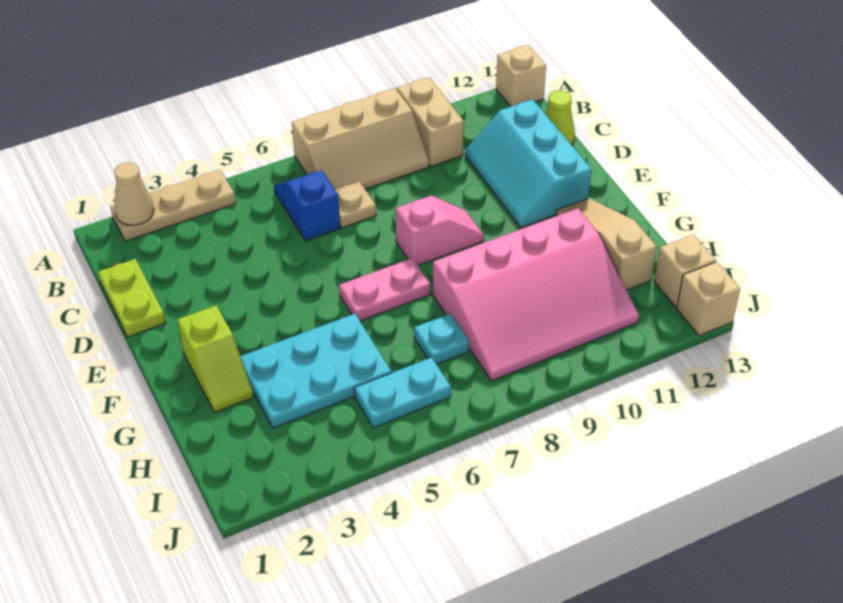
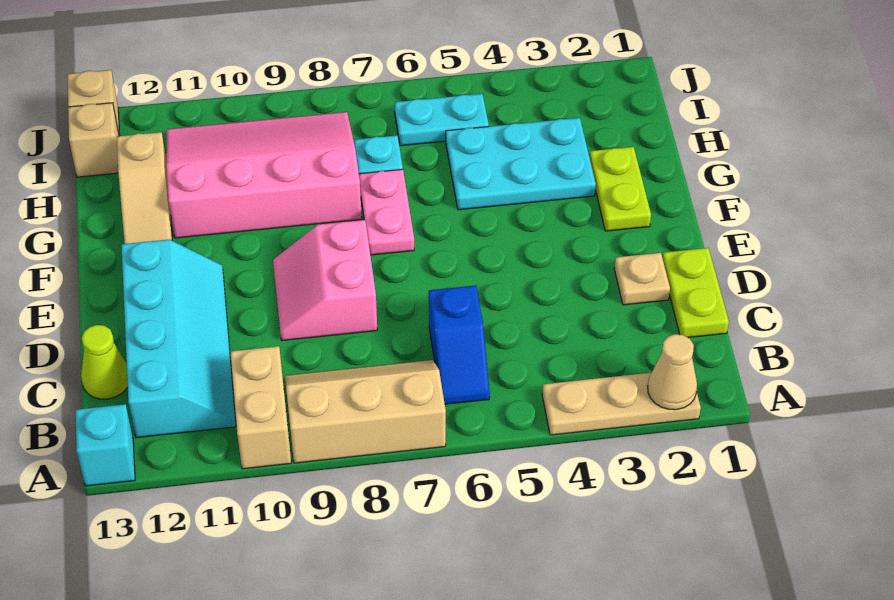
tan brick A13 level 1 -> cyan brick A13 level 1
tan plate C7 level 1 -> tan plate D2 level 1
cyan slope C11:E12 level 1 top 12 -> cyan slope B11:E12 level 1 top 12
pink slope E8:E9 level 1 top 8 -> pink slope D8:E9 level 1 top 8
lime slope F2:G2 level 1 top F -> lime plate F2:G2 level 1
pink plate F6:F7 level 1 -> pink plate F7:G7 level 1

